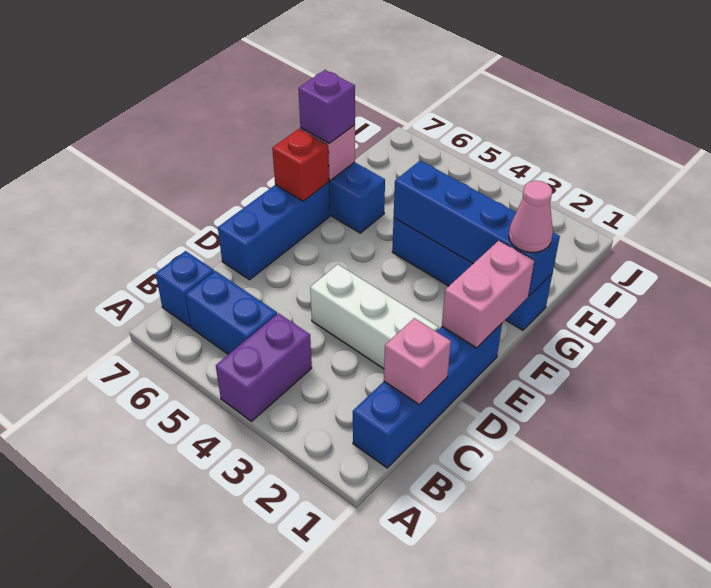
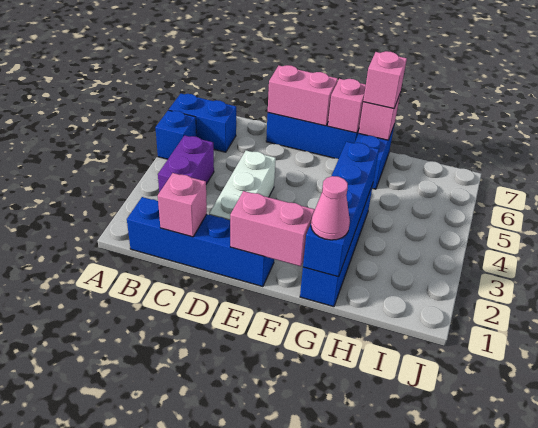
purple brick A4:B4 level 1 -> purple brick B3:B4 level 1
blue brick B5:B6 level 1 -> blue brick A6:B6 level 1
blue brick B7 level 1 -> blue brick A5 level 1
none -> pink brick D7:E7 level 2
red brick F7 level 2 -> pink brick F7 level 2
purple brick G7 level 3 -> pink brick G7 level 3

